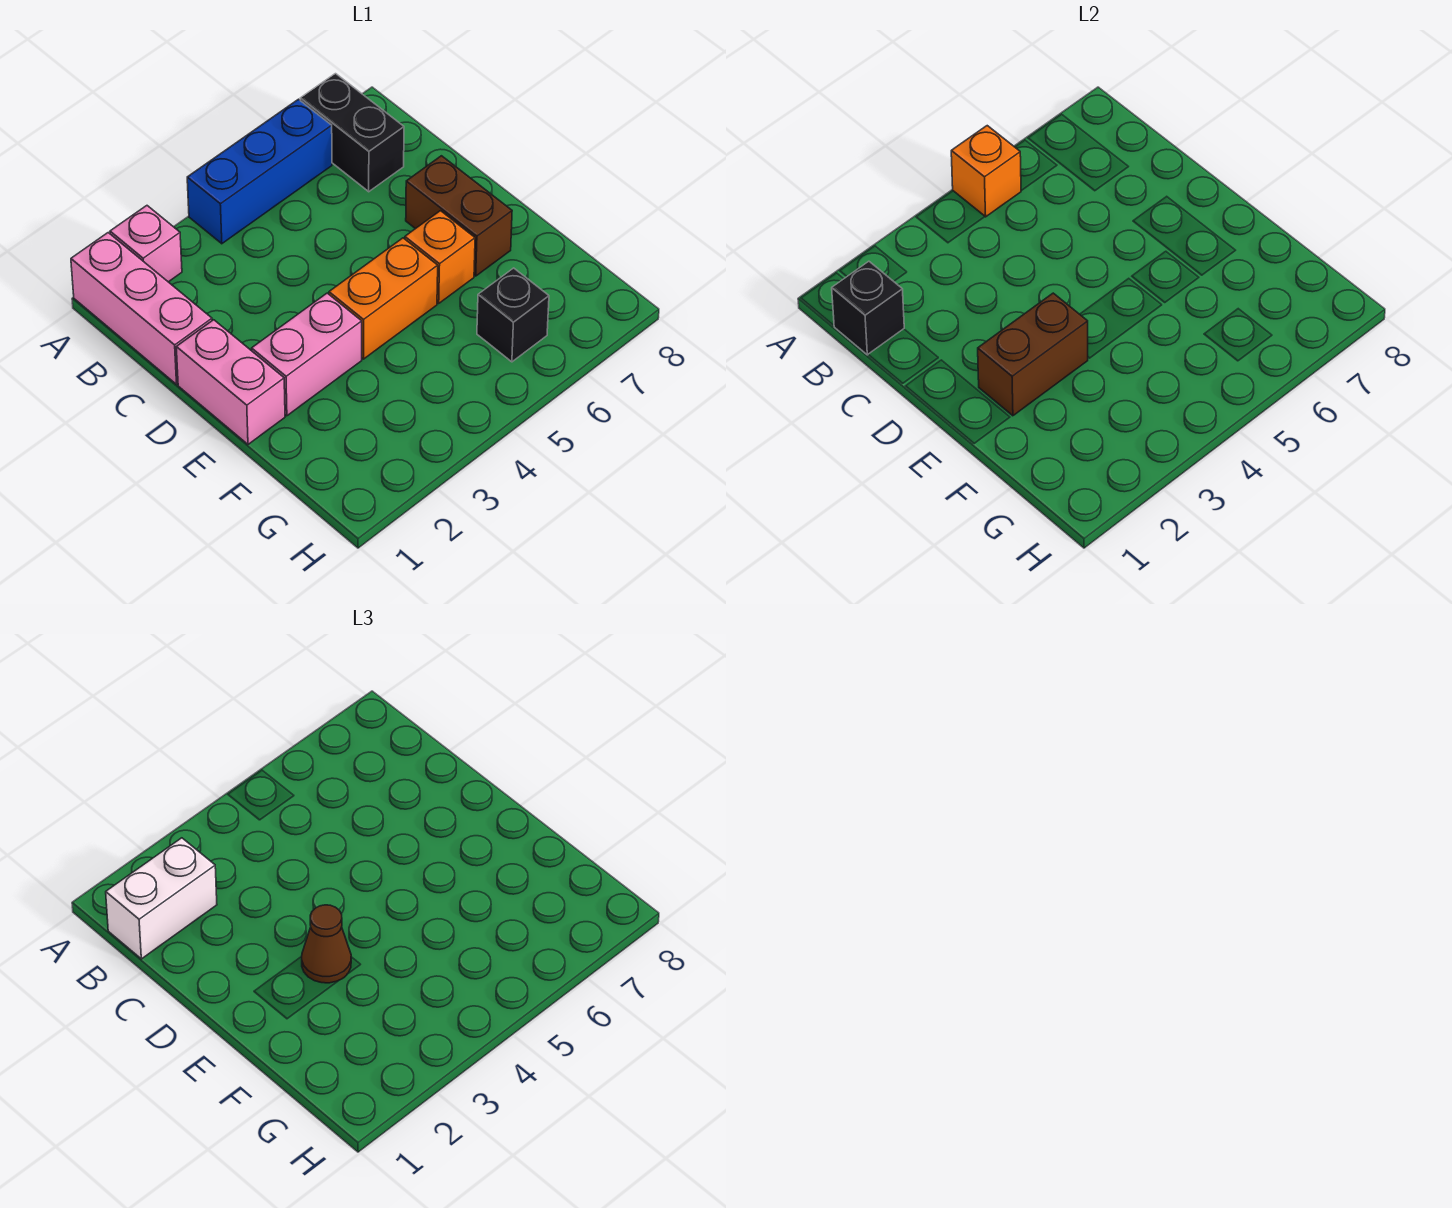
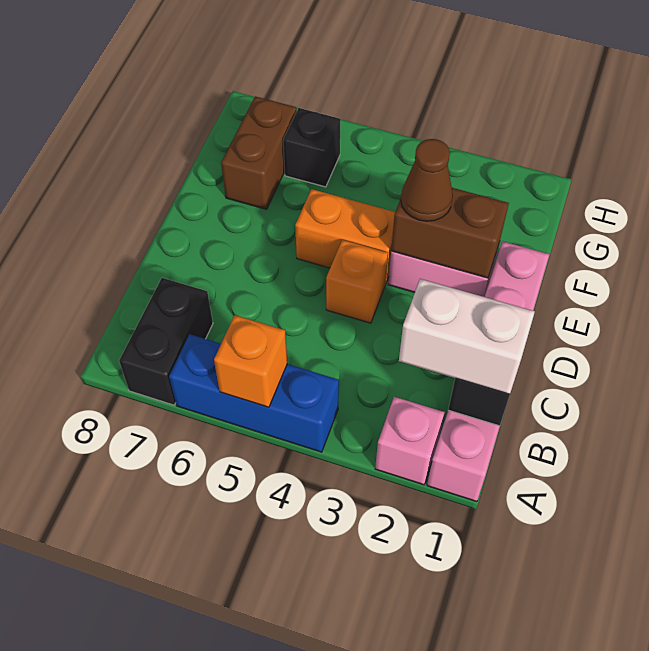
brown brick D7:E7 level 1 -> brown brick F7:G7 level 1
orange brick E6 level 1 -> orange brick D4 level 1

